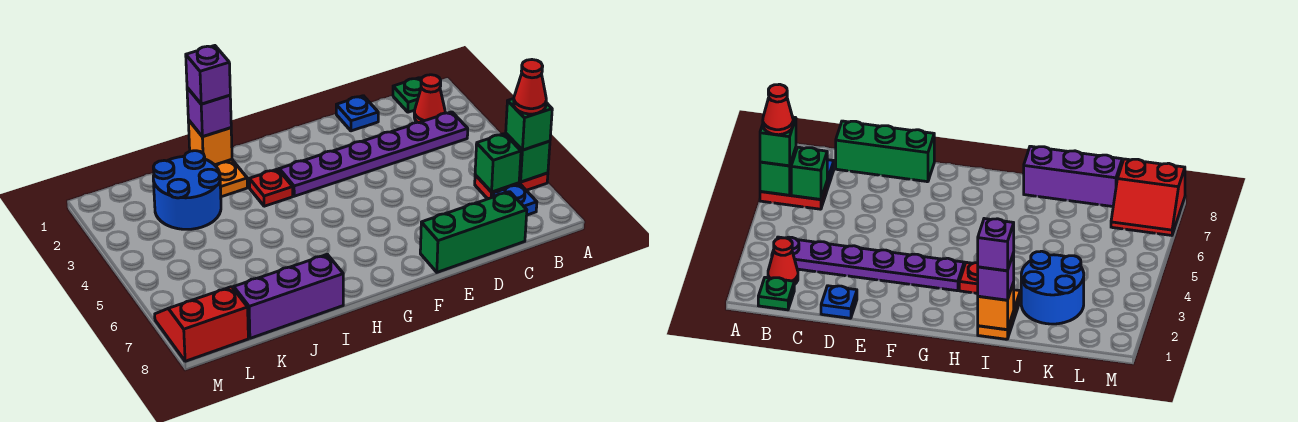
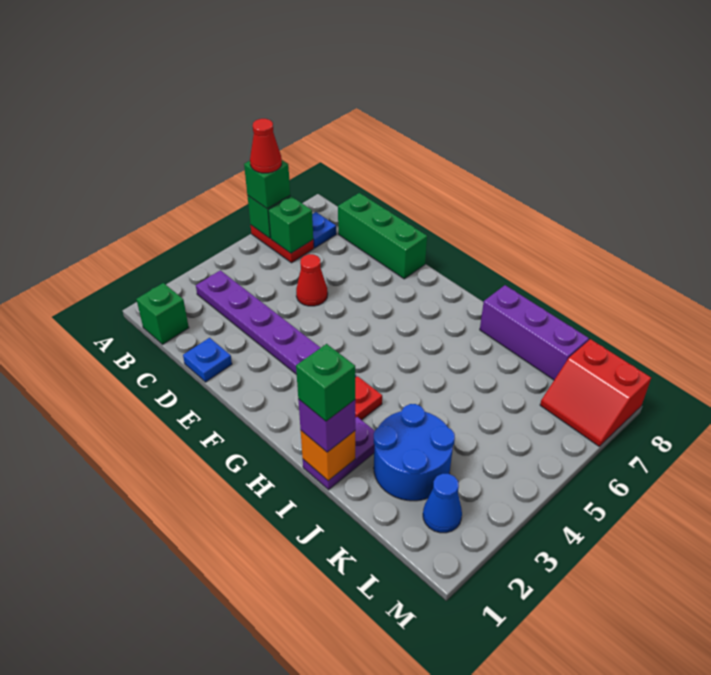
green plate B1 level 1 -> green brick B1 level 1
red cone B2 level 1 -> red cone D5 level 1
orange plate I1:I2 level 1 -> purple plate I1:I2 level 1
purple brick I1 level 4 -> green brick I1 level 4
none -> blue cone L2 level 1

